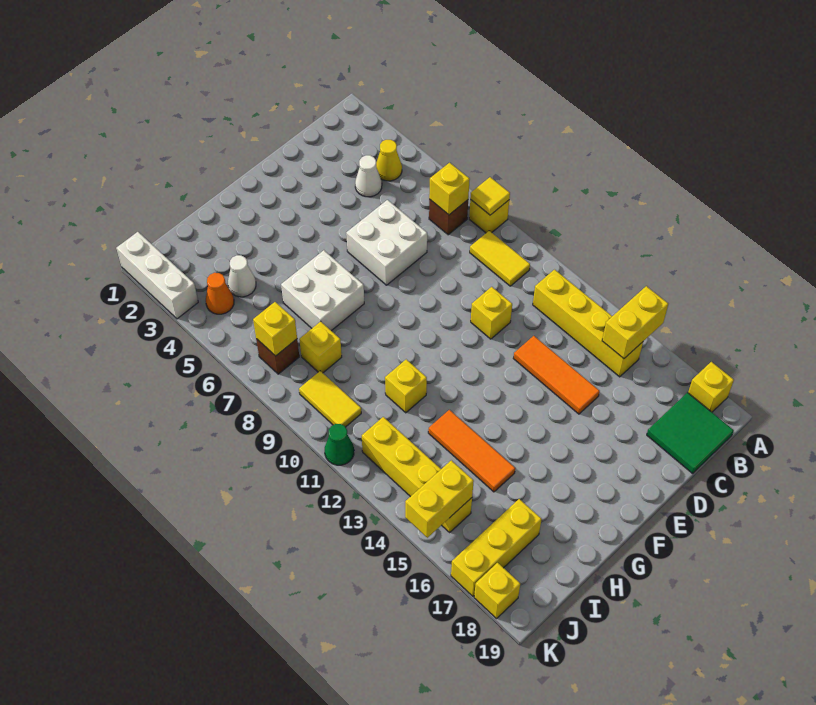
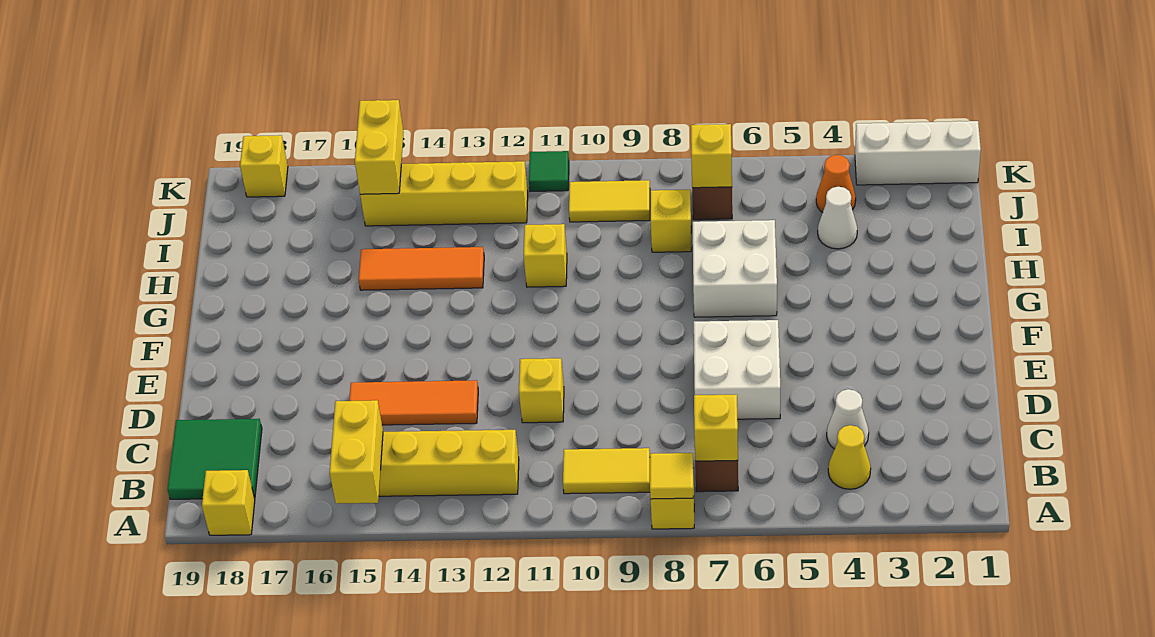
yellow brick I17:K17 level 1 -> none
green cone K11 level 1 -> green tile K11 level 1

